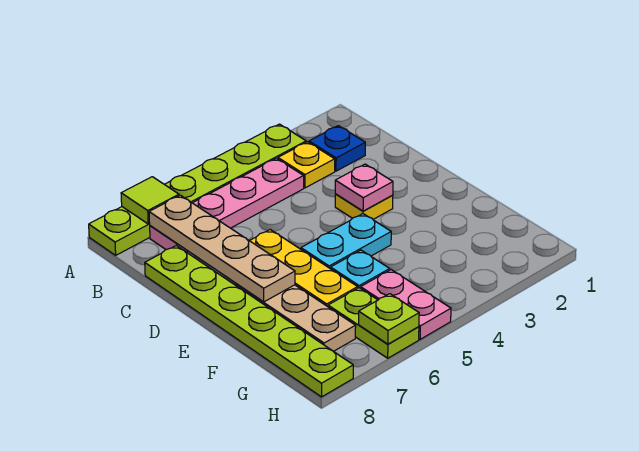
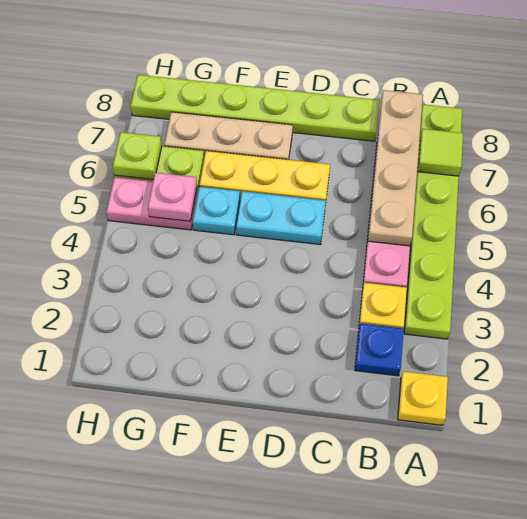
tan plate B7:E7 level 2 -> tan plate B5:B8 level 2
yellow plate D3 level 1 -> yellow plate A1 level 1
pink plate D3 level 2 -> pink plate G5 level 2
cyan plate E4:E5 level 1 -> cyan plate D5:E5 level 1

